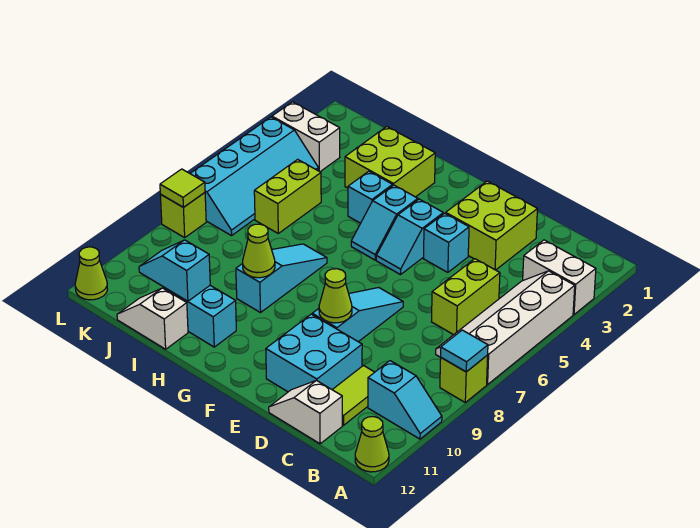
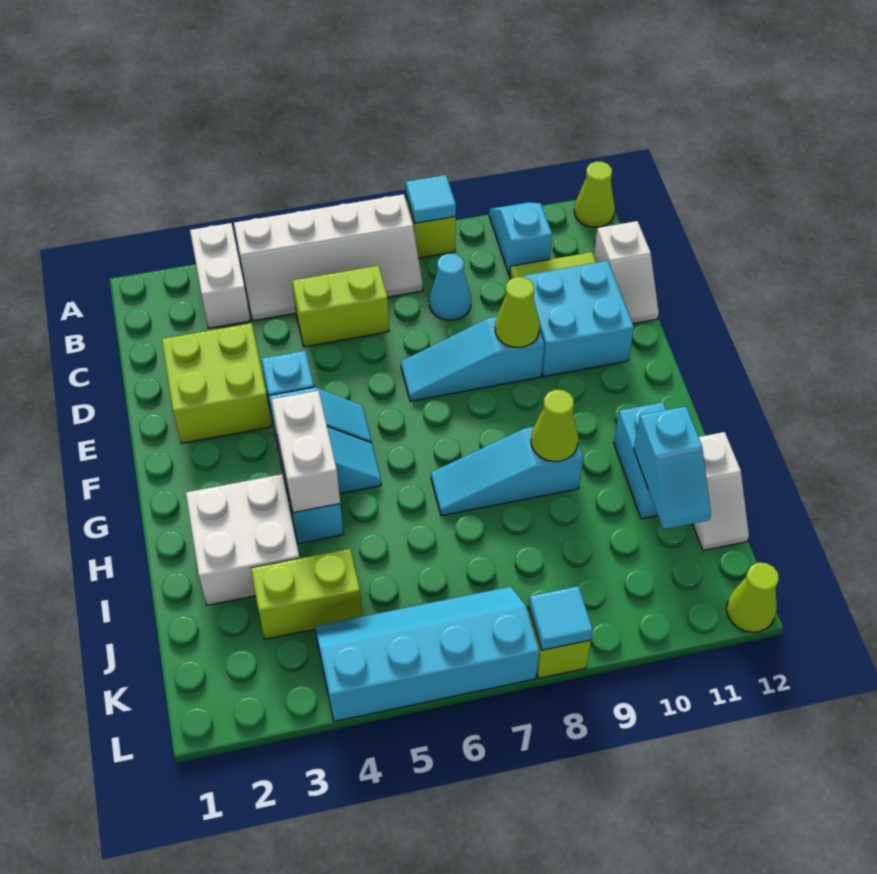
none -> cyan cone C8 level 1
lime brick H2:I3 level 1 -> white brick H2:I3 level 1
lime brick J5:J6 level 1 -> lime brick J3:J4 level 1
white brick K3:L3 level 1 -> white brick G4:H4 level 2
lime tile L8 level 2 -> cyan tile L8 level 2

